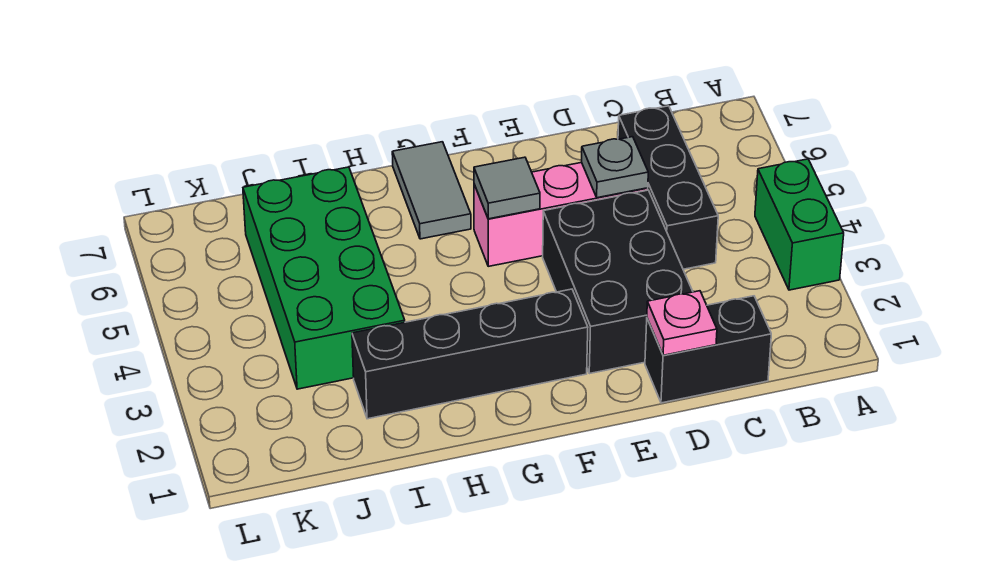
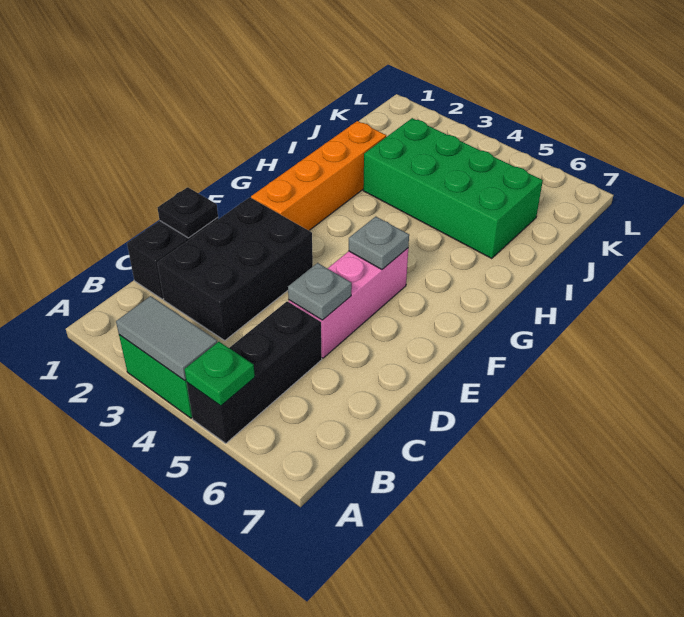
none -> green plate A5 level 2
black brick C4:C6 level 1 -> black brick A5:C5 level 1
pink plate D1 level 2 -> black plate D1 level 2
black brick D2:E4 level 1 -> black brick C2:E3 level 1
black brick F2:I2 level 1 -> orange brick F2:I2 level 1
grey tile F5 level 2 -> grey plate F5 level 2
grey tile G6:G7 level 1 -> grey tile A3:A4 level 2

